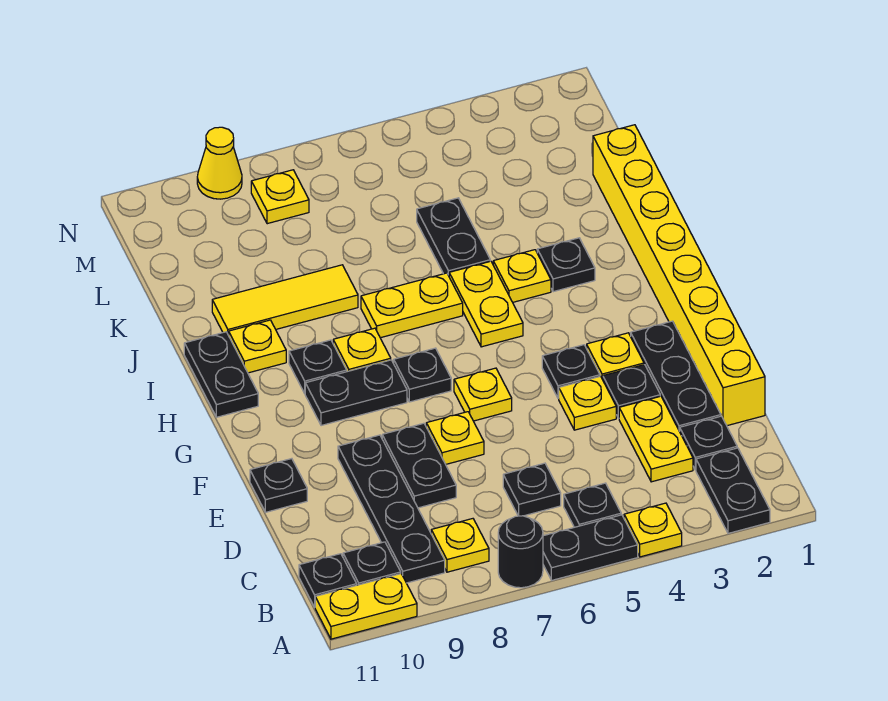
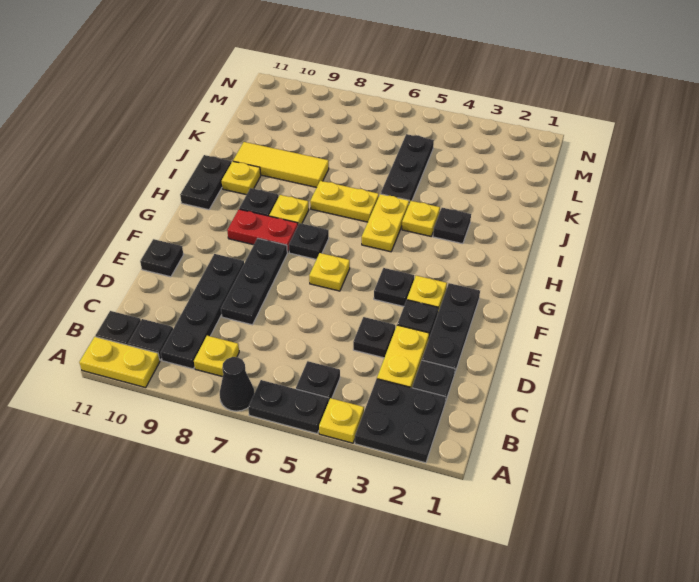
black plate A2:B2 level 1 -> black plate A2:B3 level 1
black round brick A7 level 1 -> black cone A7 level 1
black plate C6 level 1 -> black plate D4 level 1
yellow brick D1:K1 level 1 -> none
black plate D8:E8 level 1 -> black plate D8:F8 level 1
yellow plate E4 level 1 -> none
yellow plate E7 level 1 -> none
black plate G8:G9 level 1 -> red plate G8:G9 level 1
black plate J5:K5 level 1 -> black plate J5:L5 level 1
yellow plate M8 level 1 -> none
yellow cone N9 level 1 -> none

